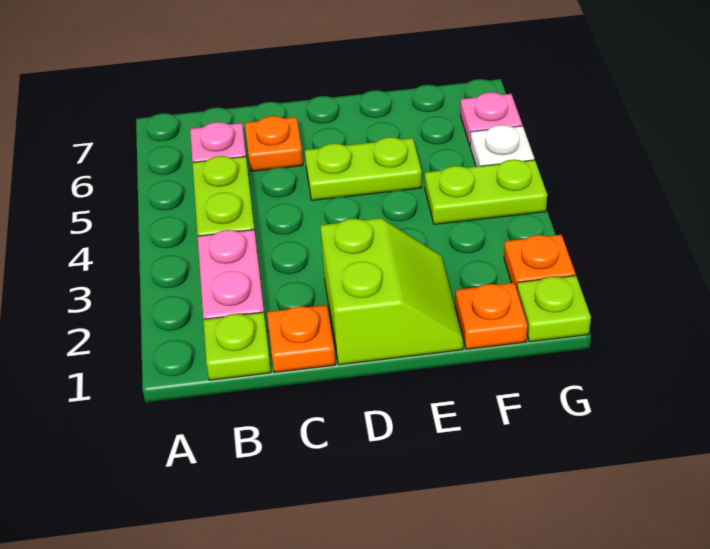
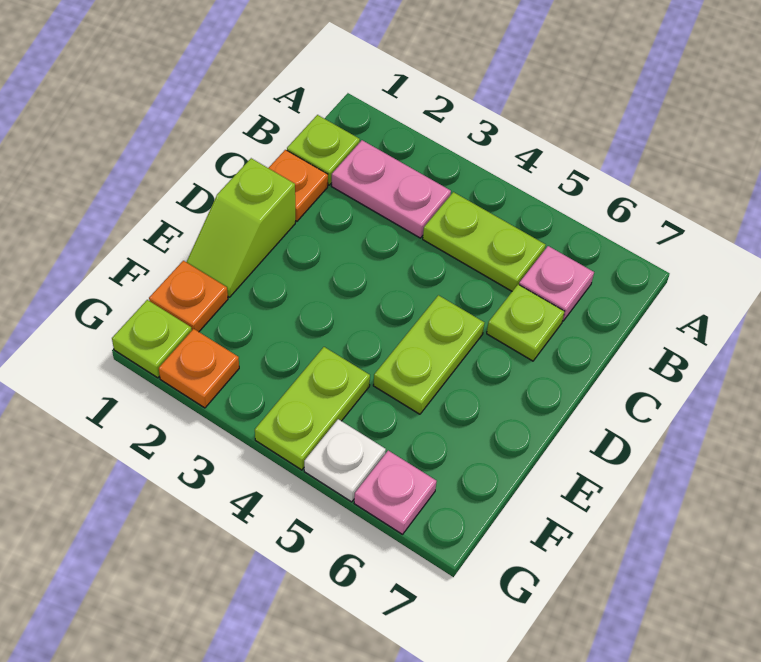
orange plate C6 level 1 -> lime plate C6 level 1
lime slope D1:E2 level 1 top D -> lime slope D1:E1 level 1 top D

